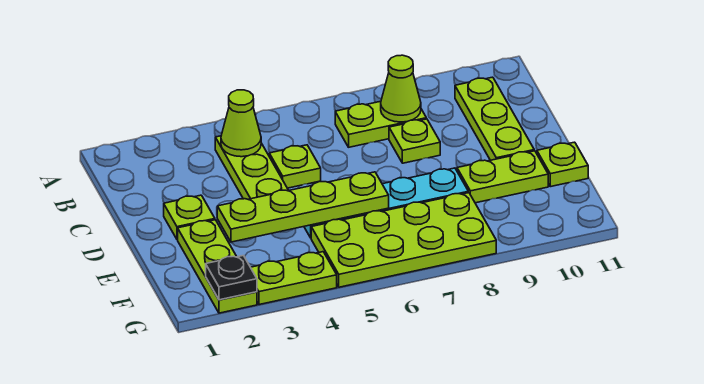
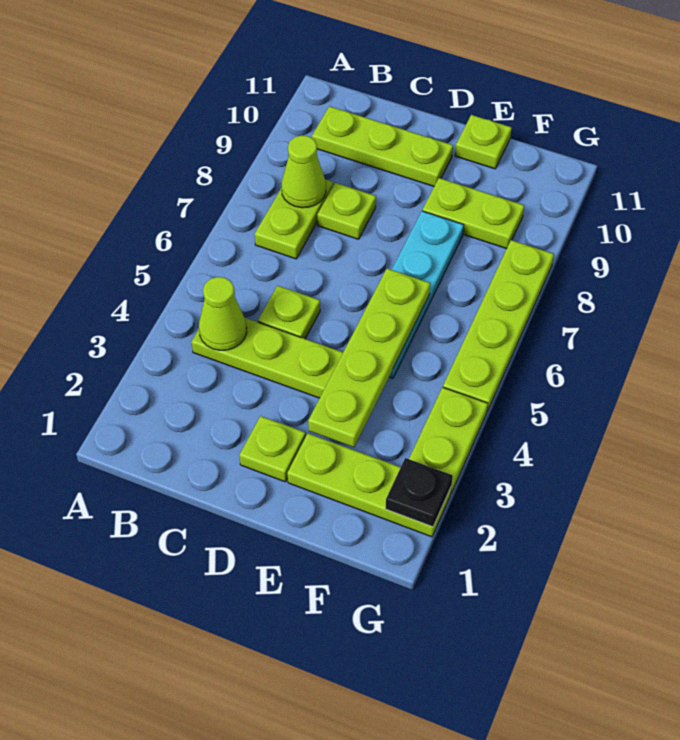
lime plate E9:E10 level 1 -> lime plate E9:F9 level 1
lime plate F5:G8 level 1 -> lime plate G5:G8 level 1

